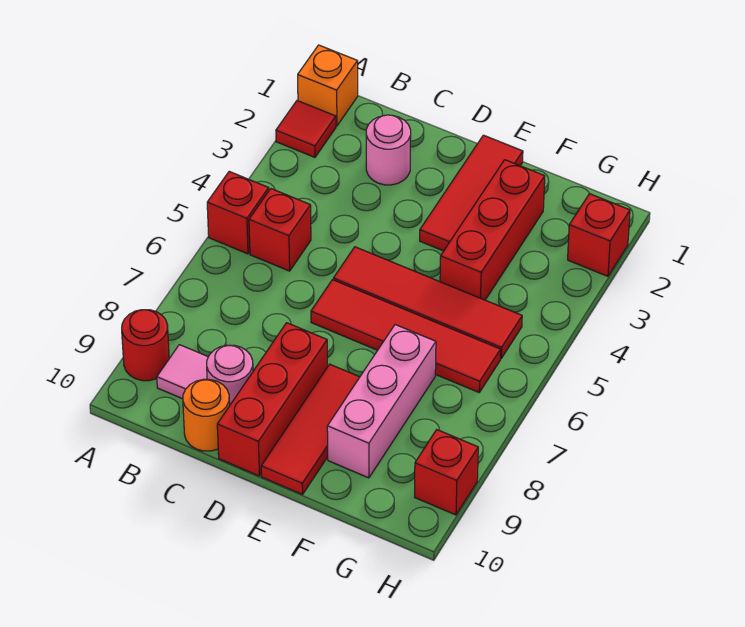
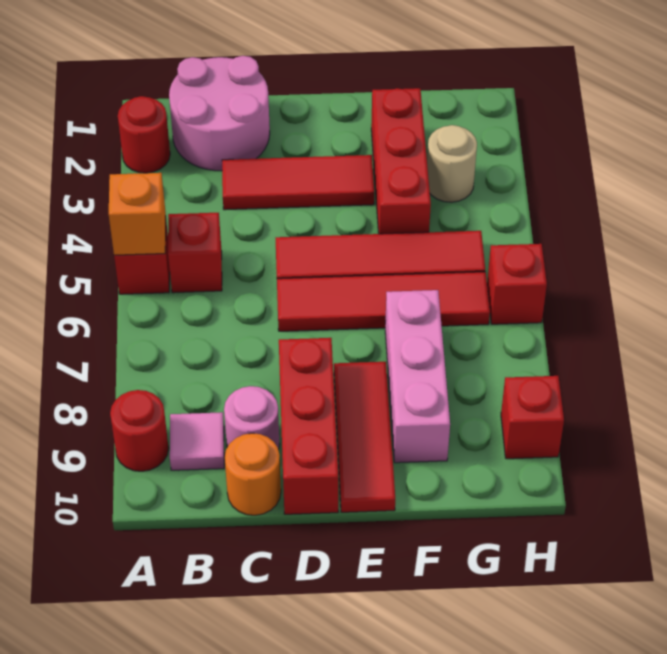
orange brick A1 level 1 -> orange brick A5 level 2
red tile A2 level 1 -> red round brick A2 level 1
pink round brick C2 level 1 -> pink round brick B1:C2 level 1
red tile E1:E3 level 1 -> red tile C3:E3 level 1
none -> tan round brick G3 level 1
red brick H2 level 1 -> red brick H6 level 1

